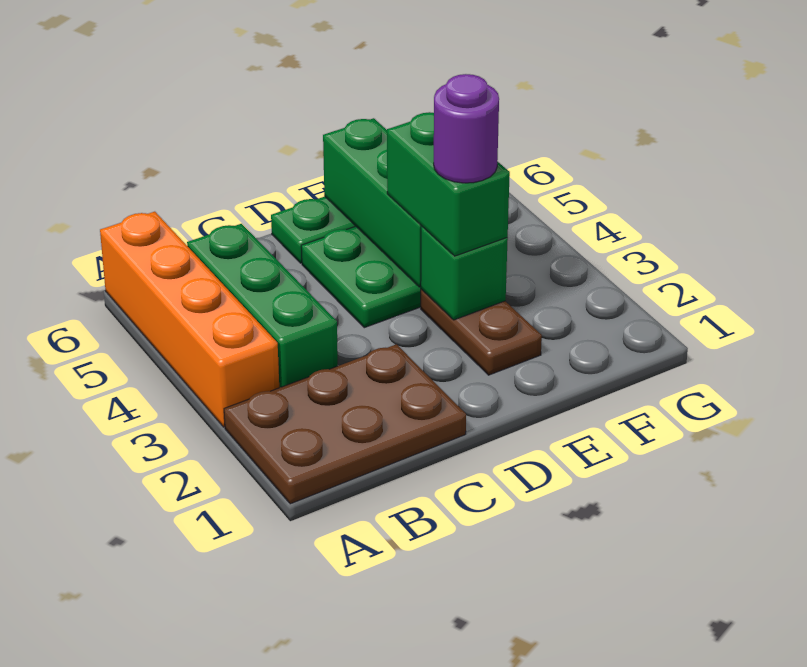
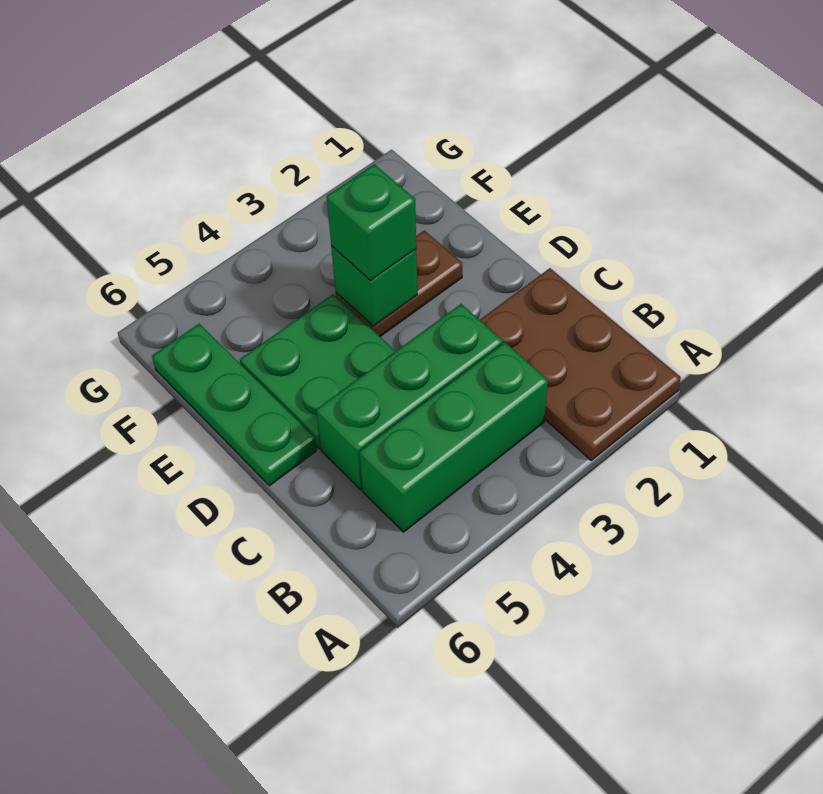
orange brick A3:A6 level 1 -> none
green brick E3:E4 level 3 -> green brick E3 level 3
purple round brick E3 level 4 -> none
green brick E4:E6 level 2 -> green brick C3:C5 level 1

